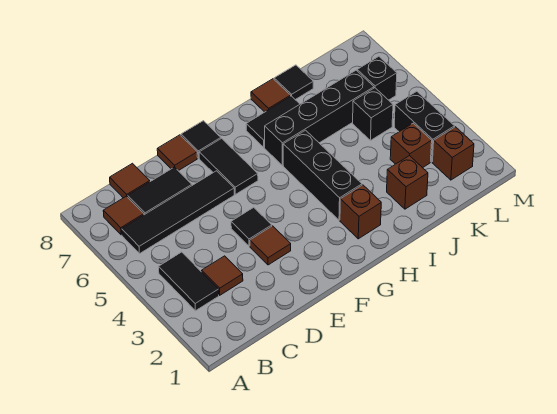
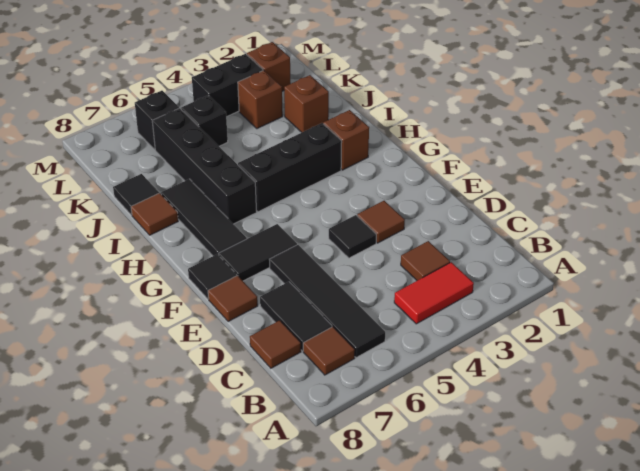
black tile B3:B4 level 1 -> red tile B3:B4 level 1
black tile H7:I7 level 1 -> black tile G7:I7 level 1

